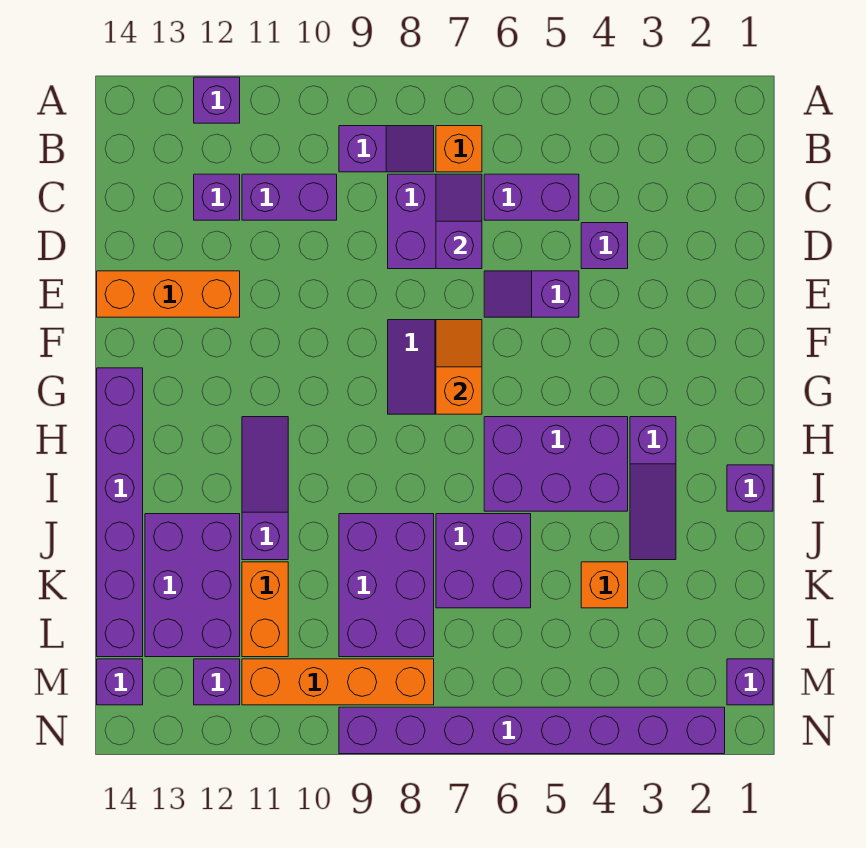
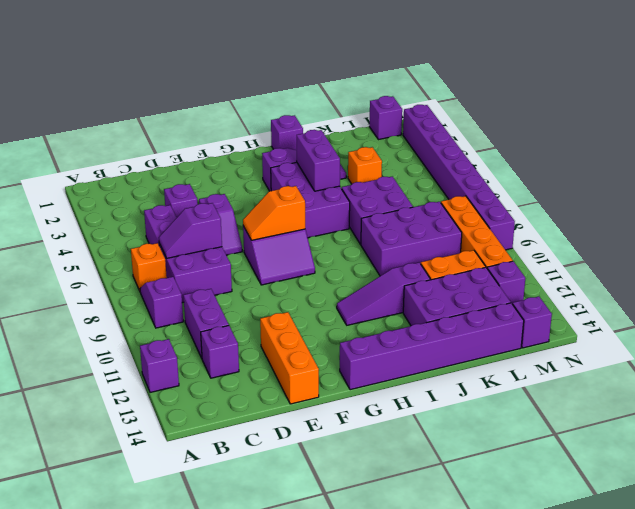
none -> purple brick I4:I5 level 2

